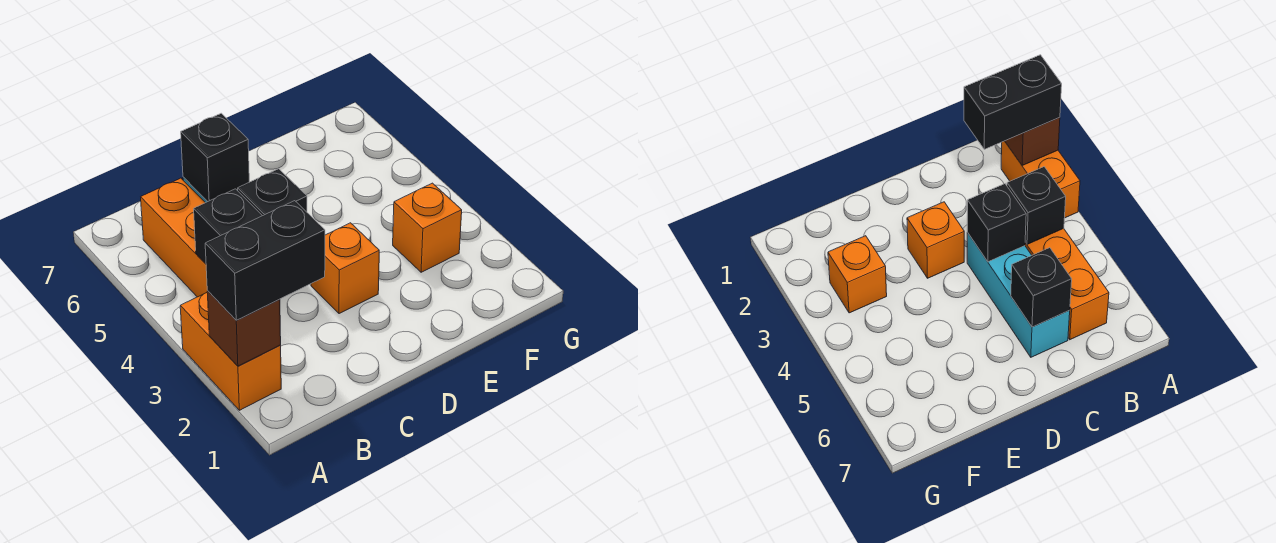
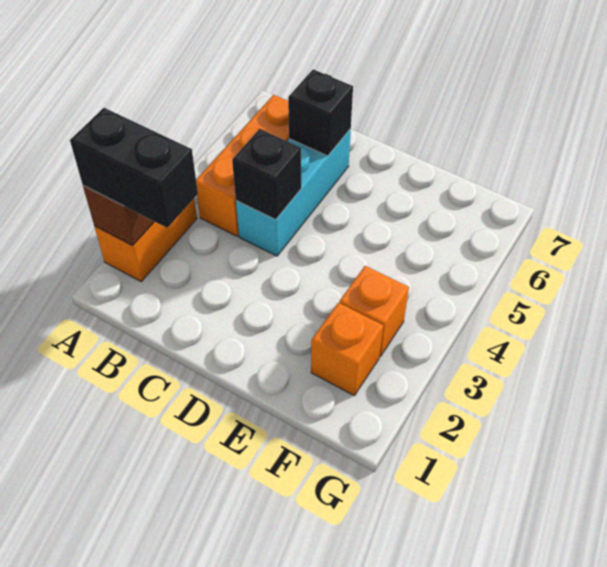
black brick B4 level 2 -> none
orange brick D3 level 1 -> orange brick F2 level 1

